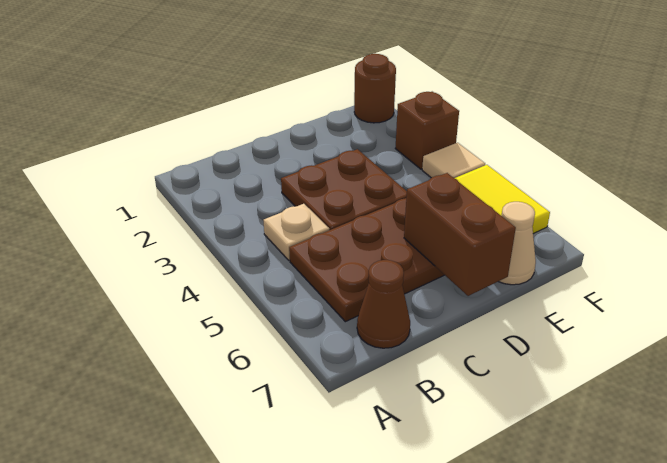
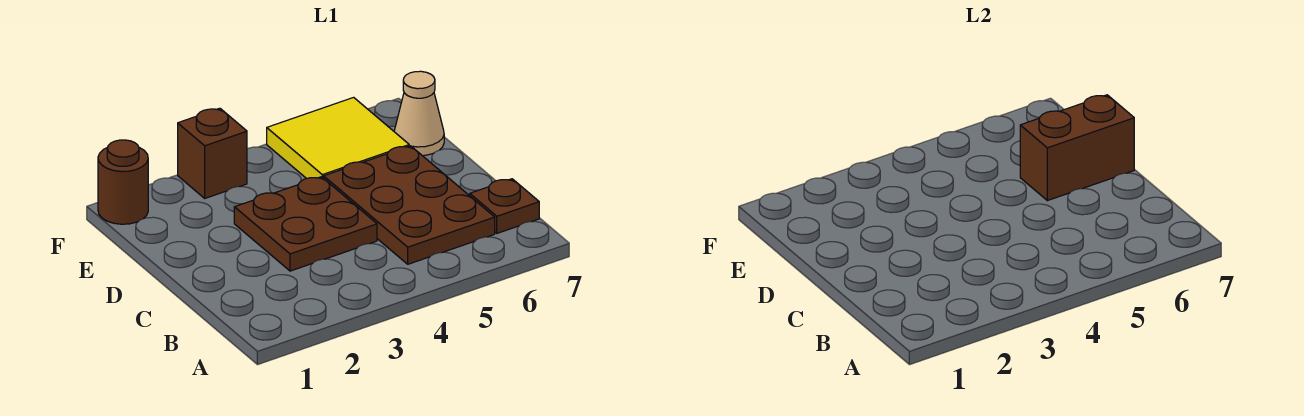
tan plate B4 level 1 -> none
brown cone B7 level 1 -> brown plate B7 level 1
tan tile F4 level 1 -> none

